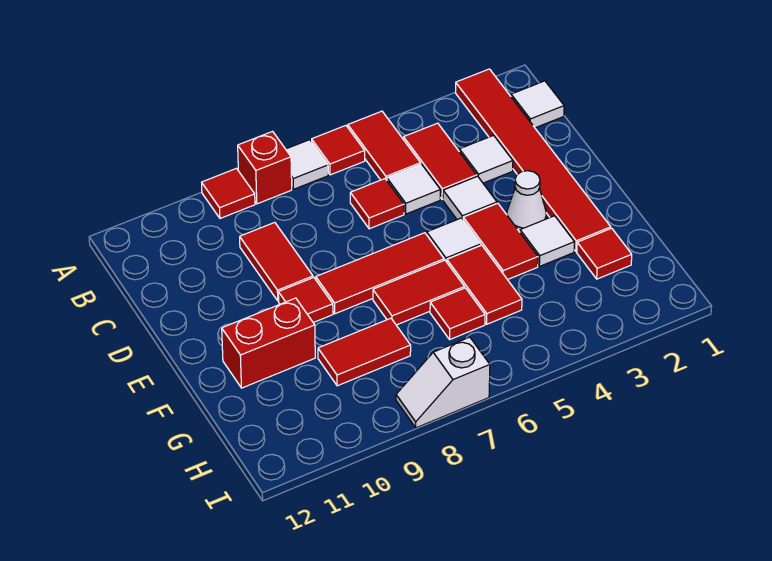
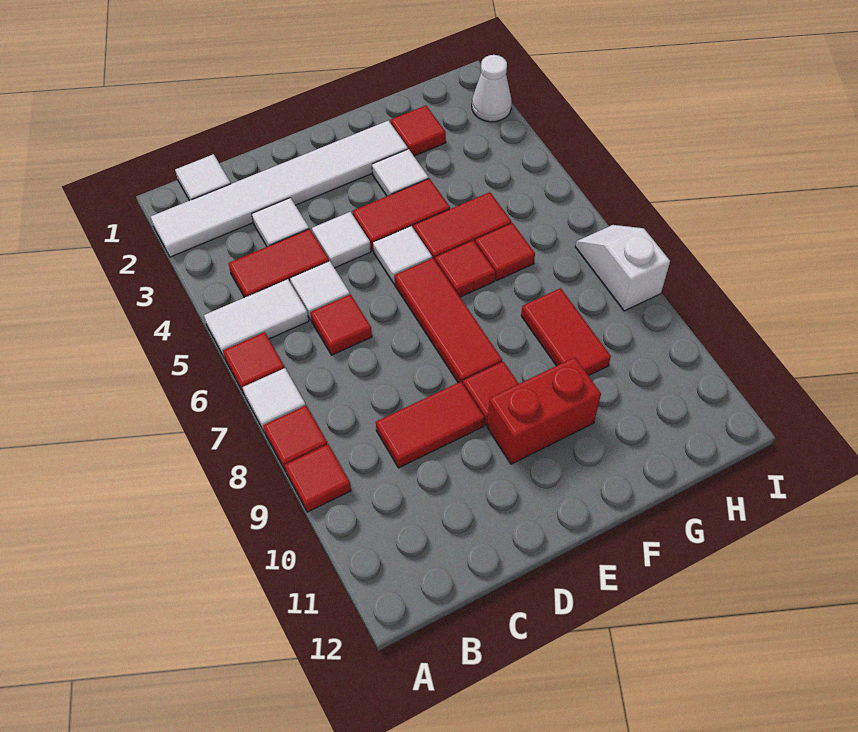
red tile A2:F2 level 1 -> white tile A2:F2 level 1
red tile A5:B5 level 1 -> white tile A5:B5 level 1
red brick A8 level 1 -> red tile A8 level 1
white cone E3 level 1 -> white cone I2 level 1
red tile F6:F7 level 1 -> red tile F6 level 1
red brick F10:F11 level 1 -> red brick E10:F10 level 1
white slope I7:I8 level 1 top 7 -> white slope I7:I8 level 1 top 8

